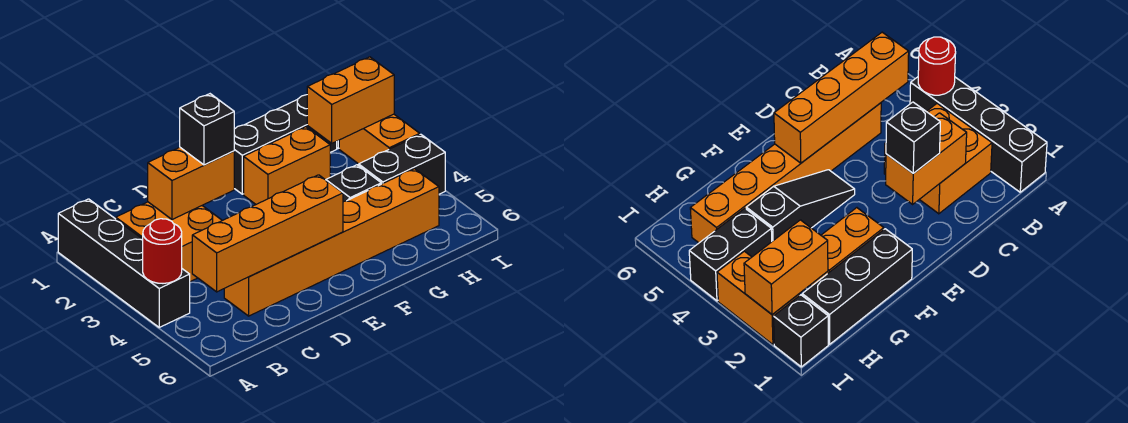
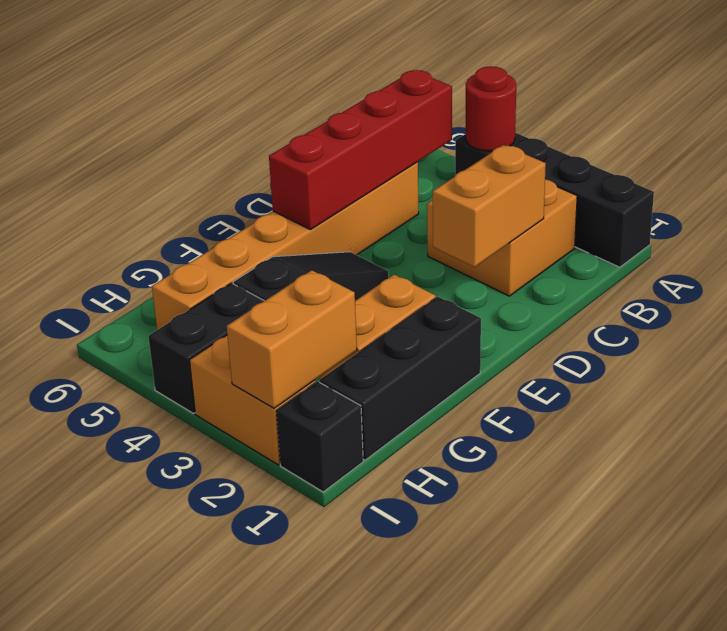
orange brick B5:E5 level 2 -> red brick B5:E5 level 2
black brick D2 level 3 -> none

